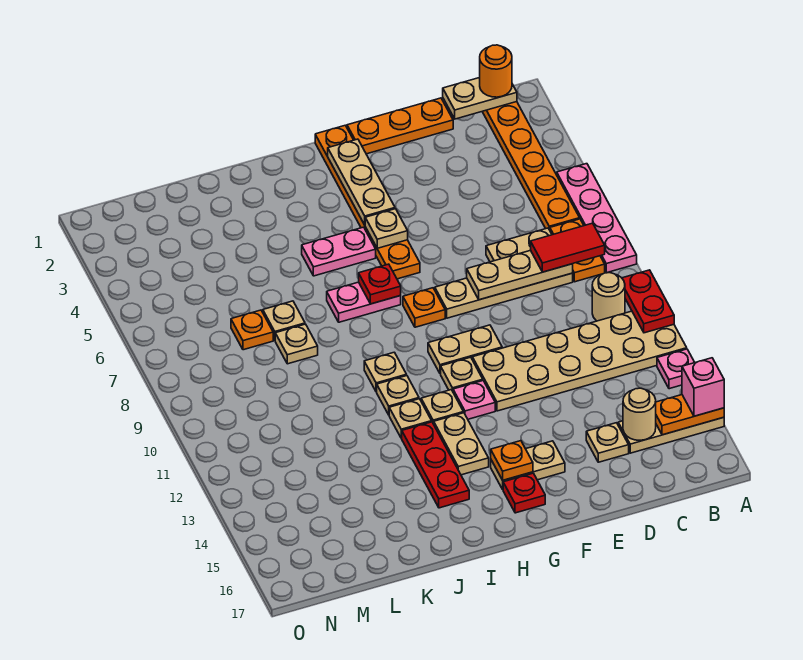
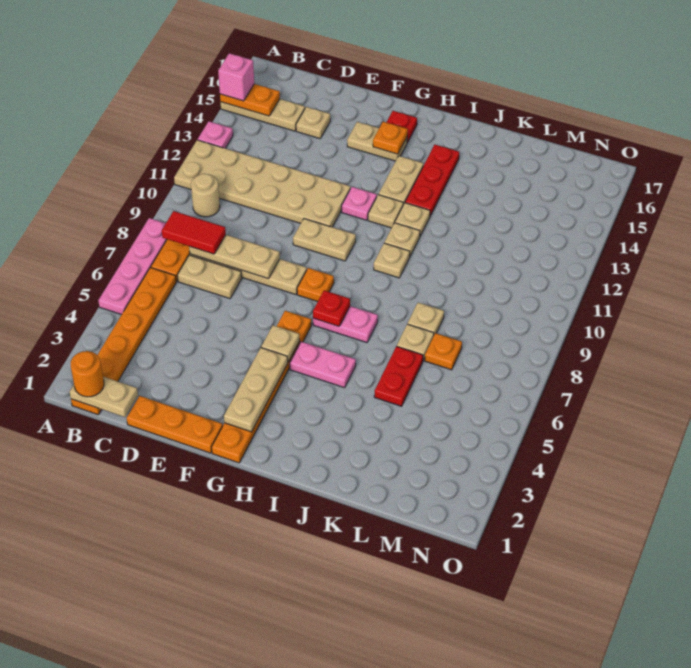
red plate A10:A11 level 2 -> red plate K5:K6 level 1
tan round brick C15 level 2 -> none
tan plate G11 level 1 -> none

